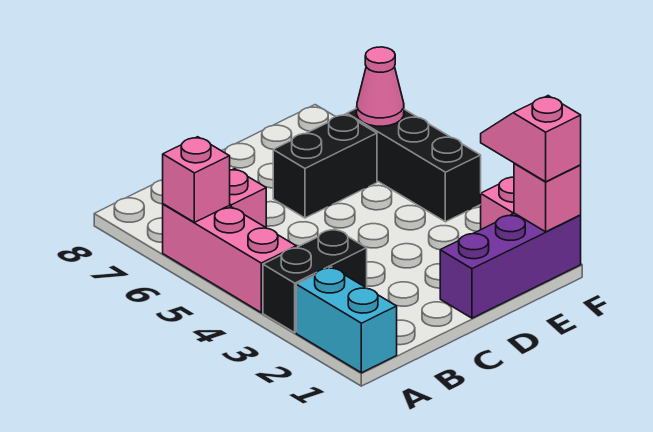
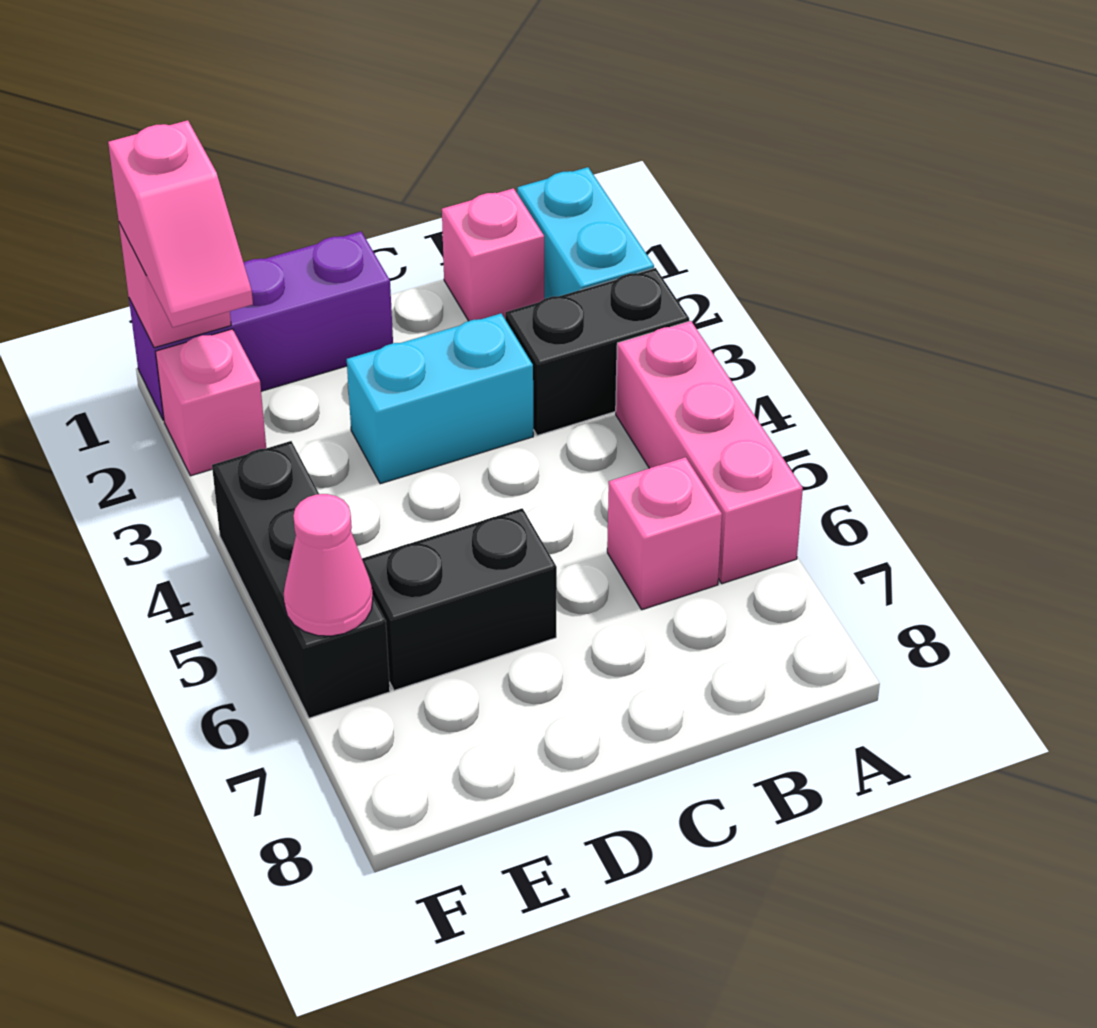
pink brick A6 level 2 -> pink brick B1 level 1
none -> cyan brick C3:D3 level 1

